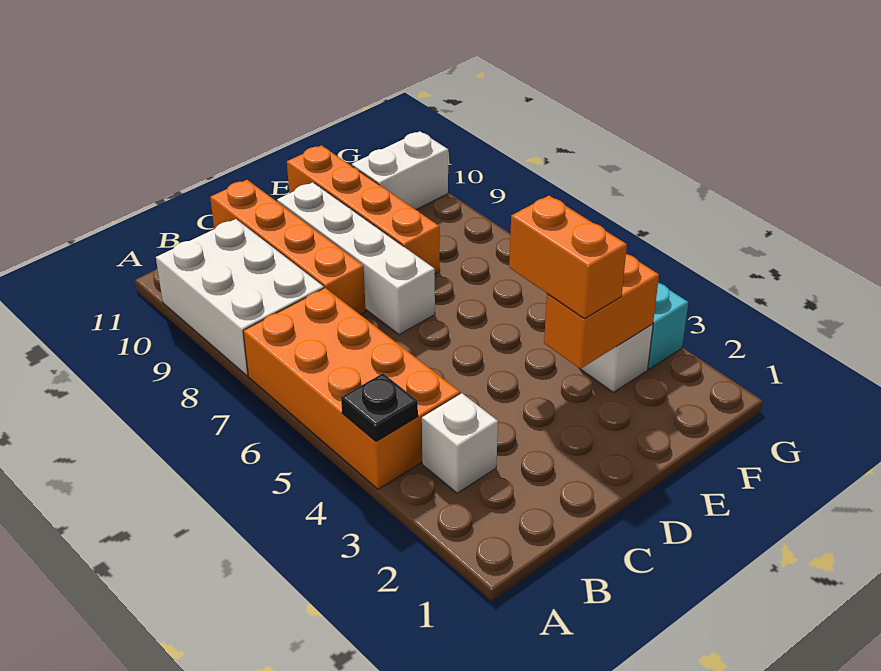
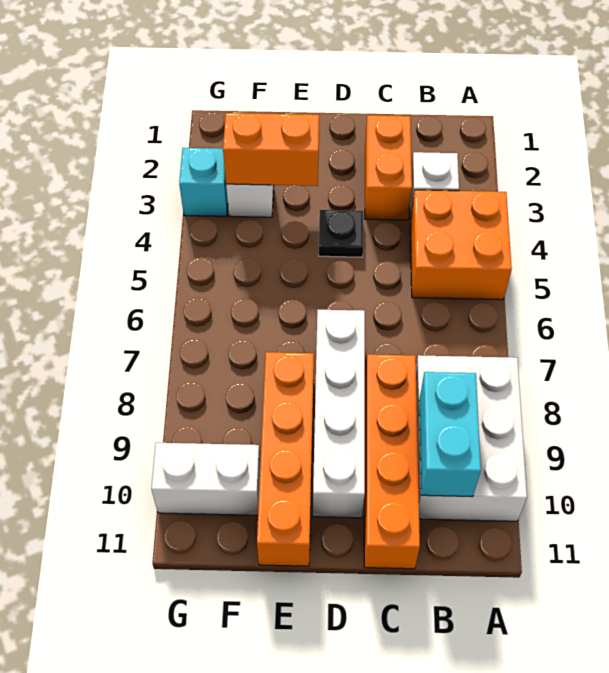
orange brick A4:B7 level 1 -> orange brick A4:B5 level 1
black plate A4 level 2 -> black plate D4 level 1
none -> cyan brick B9:B10 level 2
orange brick E3:E4 level 3 -> orange brick C2:C3 level 1

